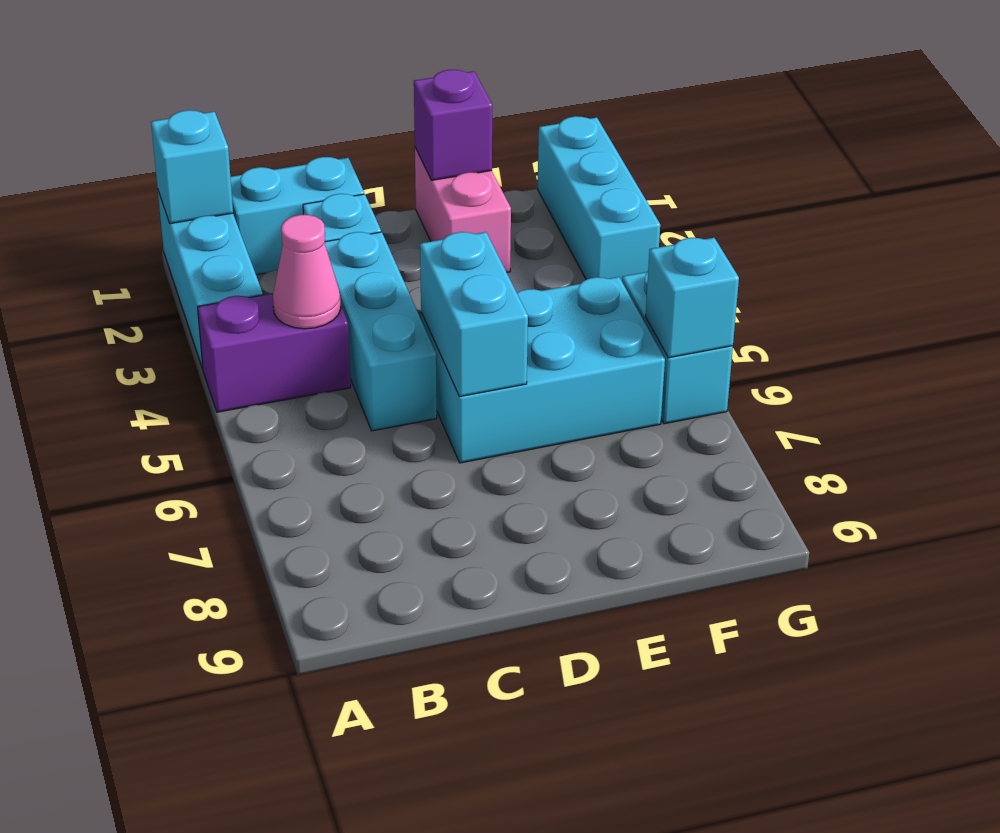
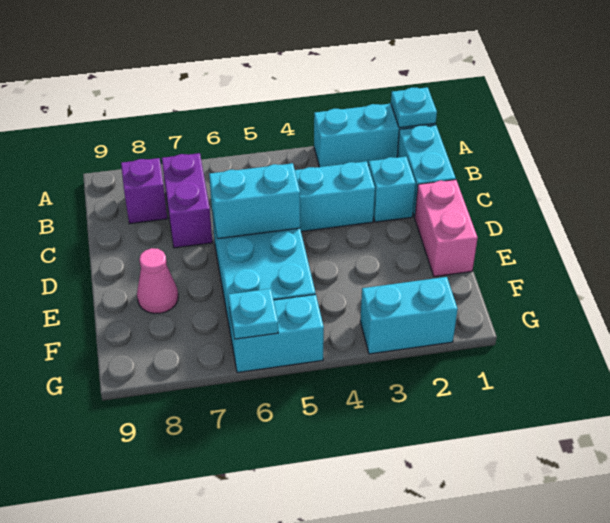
cyan brick A1 level 2 -> cyan plate A1 level 2
purple brick A4:B4 level 1 -> purple brick B7:C7 level 1
pink cone B4 level 2 -> pink cone E8 level 1
pink brick E1:E2 level 1 -> pink brick D1:E1 level 1
purple brick E1 level 2 -> purple brick B8 level 1
cyan brick G1:G3 level 1 -> cyan brick G2:G3 level 1
cyan brick G6 level 2 -> cyan plate G6 level 2

